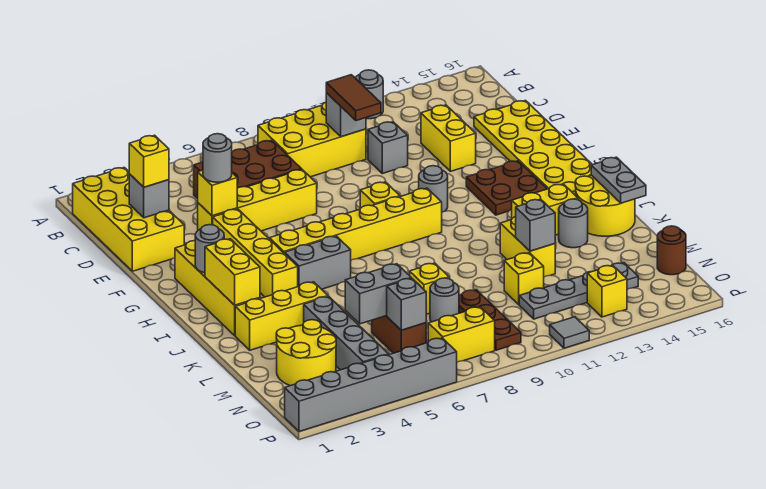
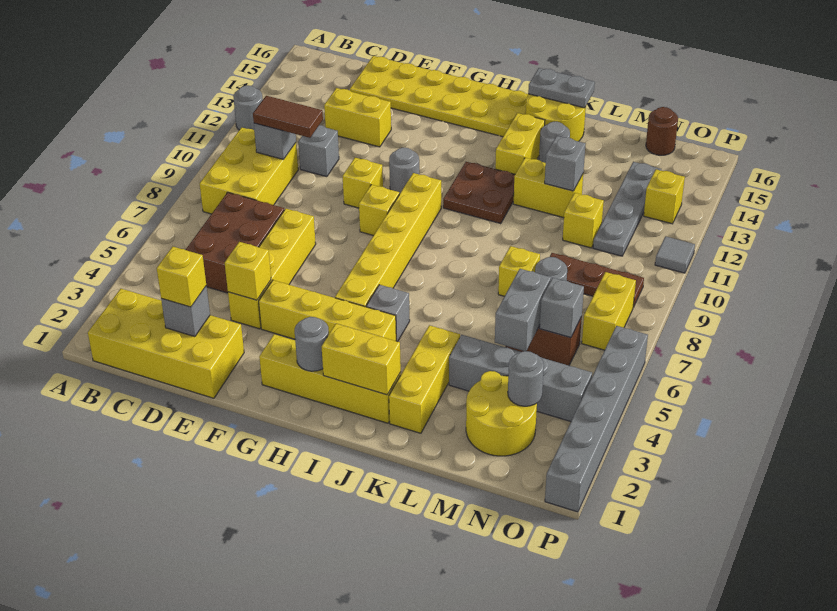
grey round brick E4 level 3 -> grey round brick N3 level 2
none -> yellow brick F10 level 1
brown plate G13:H14 level 1 -> brown plate I11:J12 level 1
grey brick I5:I6 level 1 -> grey brick I5 level 1

